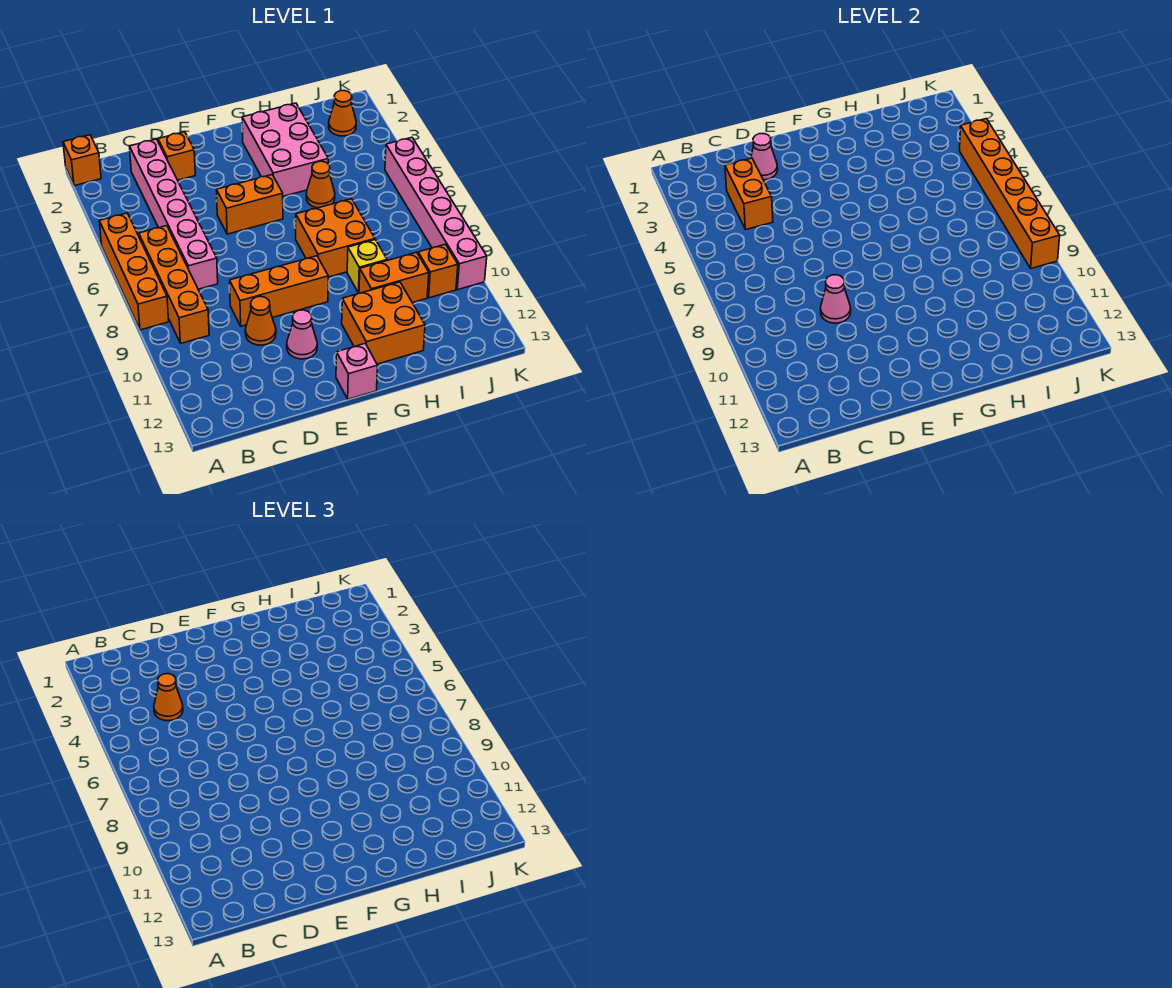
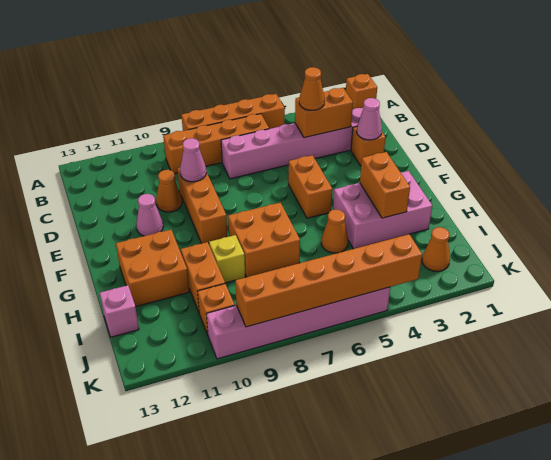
pink brick F13 level 1 -> pink brick I13 level 1
none -> orange brick G3:H3 level 2

